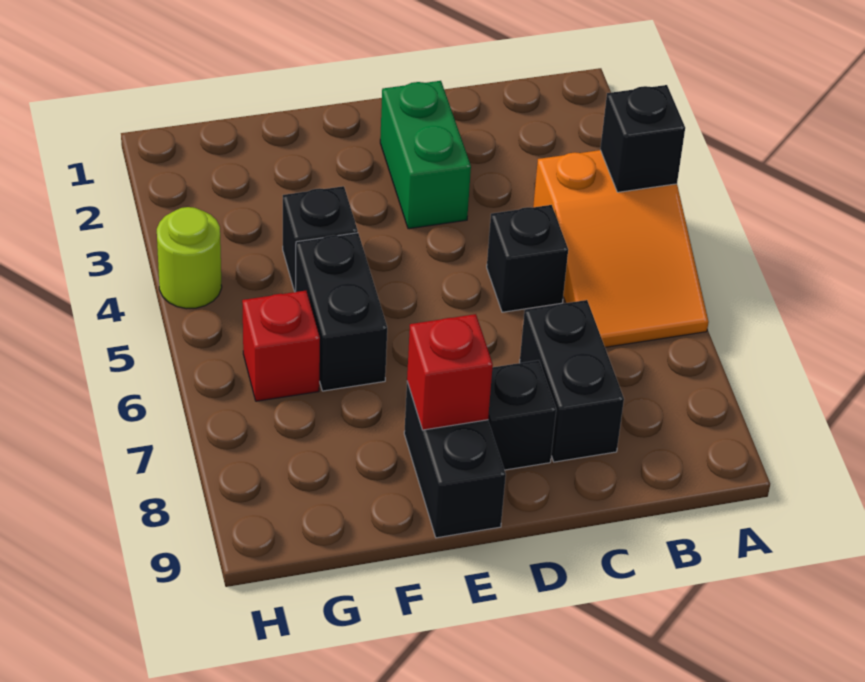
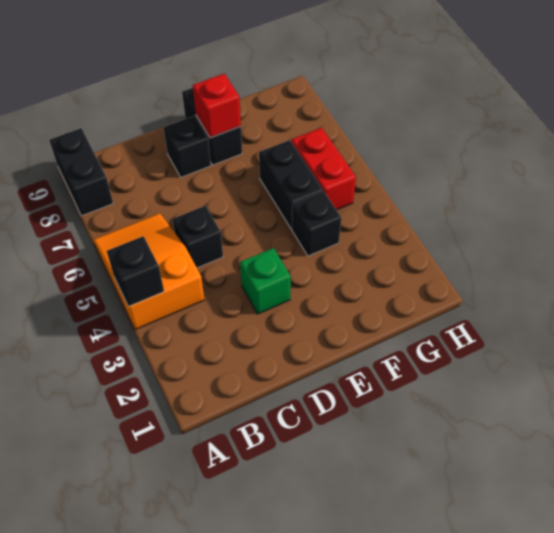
black brick C7:C8 level 1 -> black brick A8:A9 level 1
green brick D2:D3 level 1 -> green brick D3 level 1
red brick G6 level 1 -> red brick G5:G6 level 1
lime round brick H4 level 1 -> none

